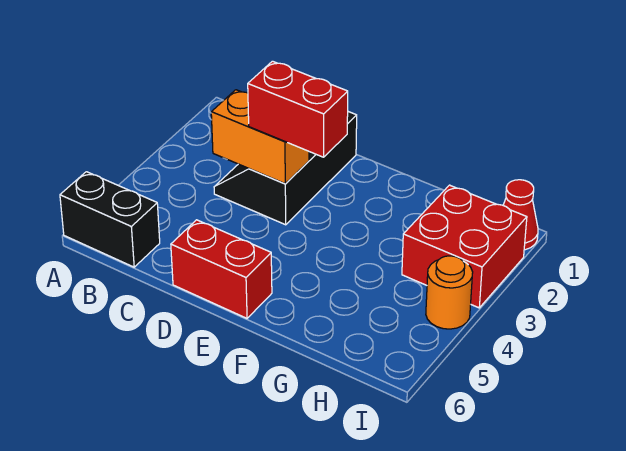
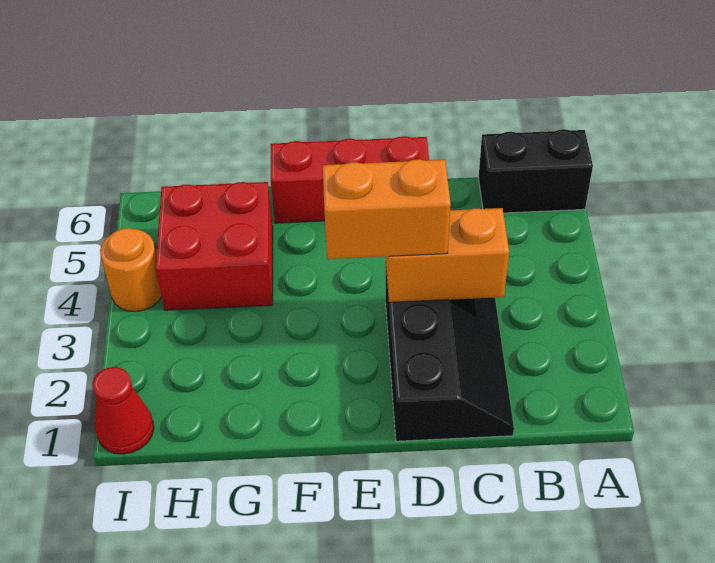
red brick D3:E3 level 3 -> orange brick D3:E3 level 3
red brick D6:E6 level 1 -> red brick D6:F6 level 1
red brick H2:I3 level 1 -> red brick G4:H5 level 1

